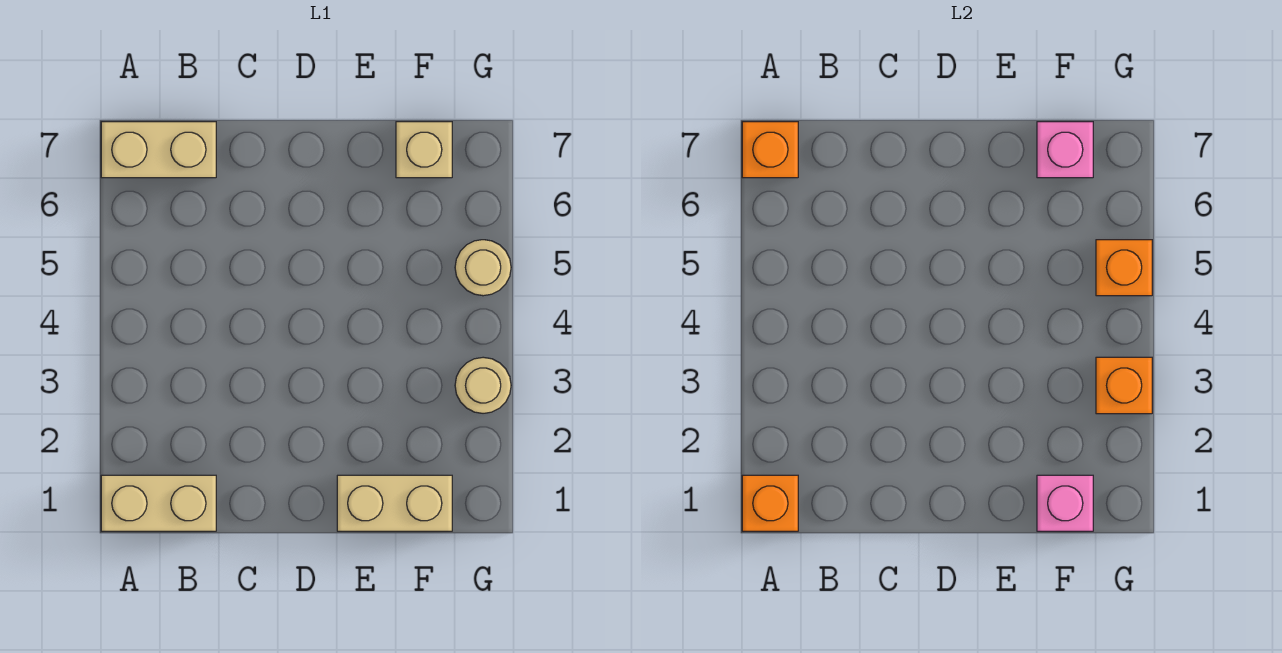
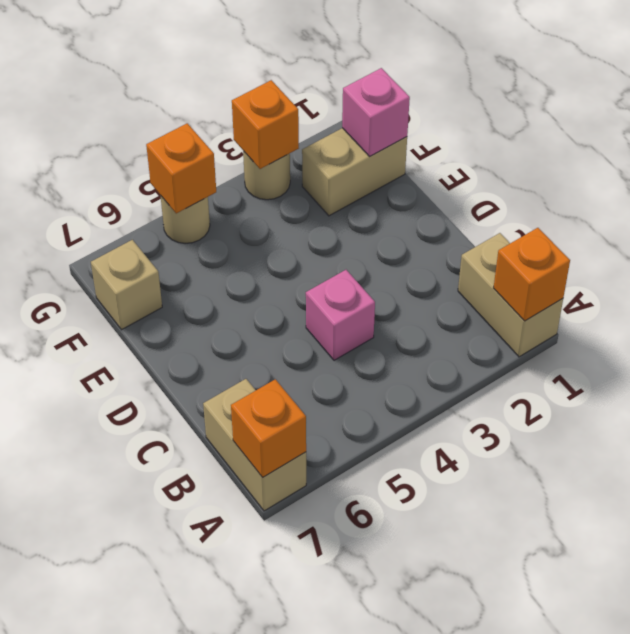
tan brick E1:F1 level 1 -> tan brick F1:F2 level 1
pink brick F7 level 2 -> pink brick C4 level 1

